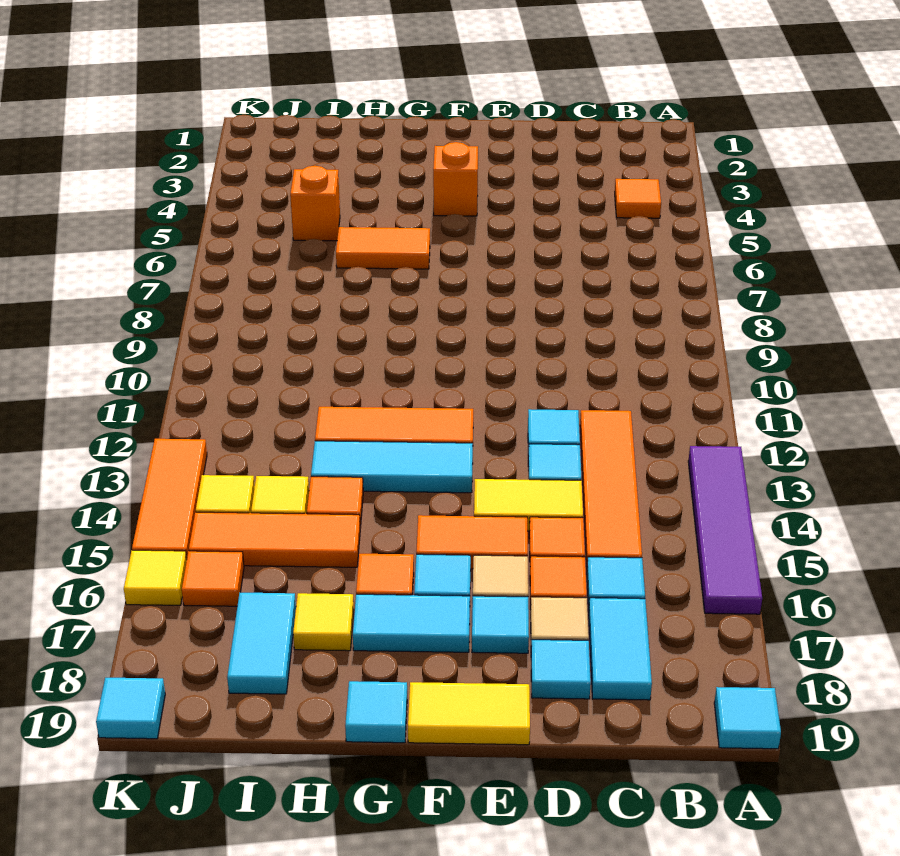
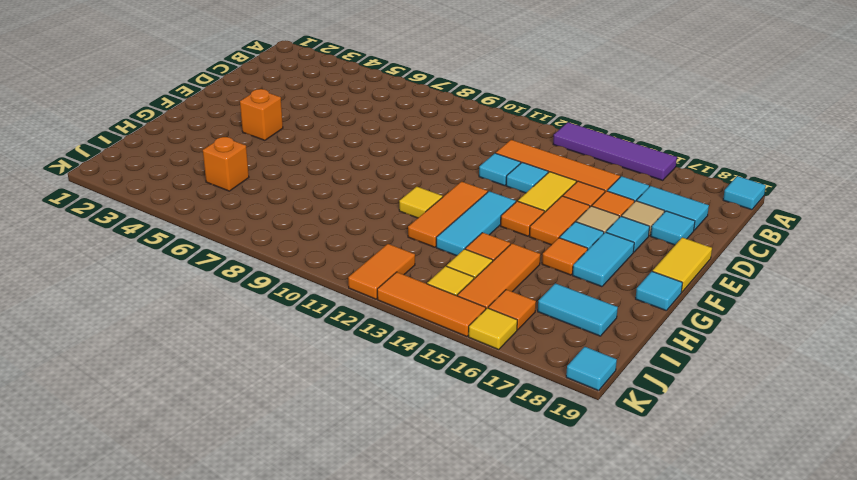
orange tile B4 level 1 -> orange tile F14 level 1
orange tile G6:H6 level 1 -> orange tile J12:K12 level 1
yellow tile H17 level 1 -> yellow tile G11 level 1

